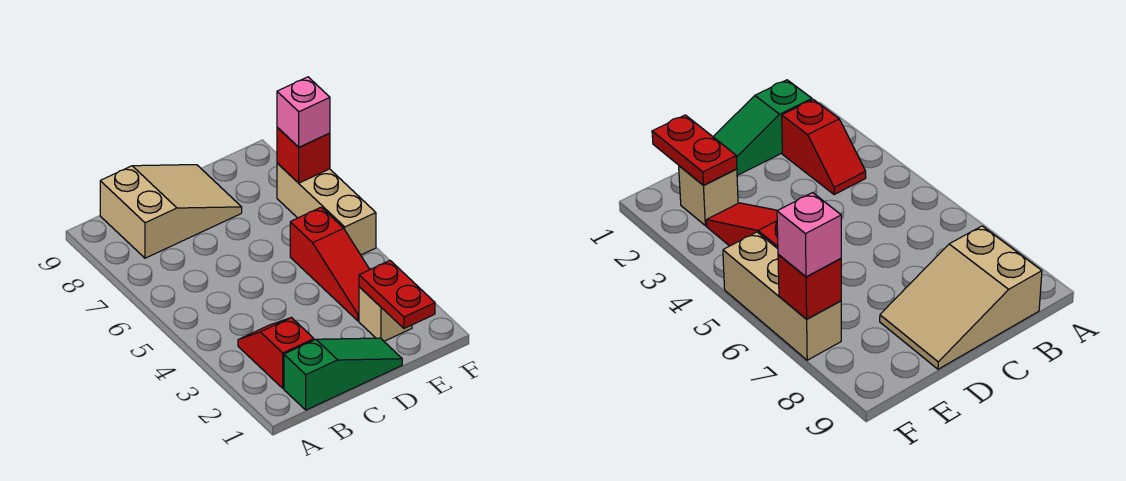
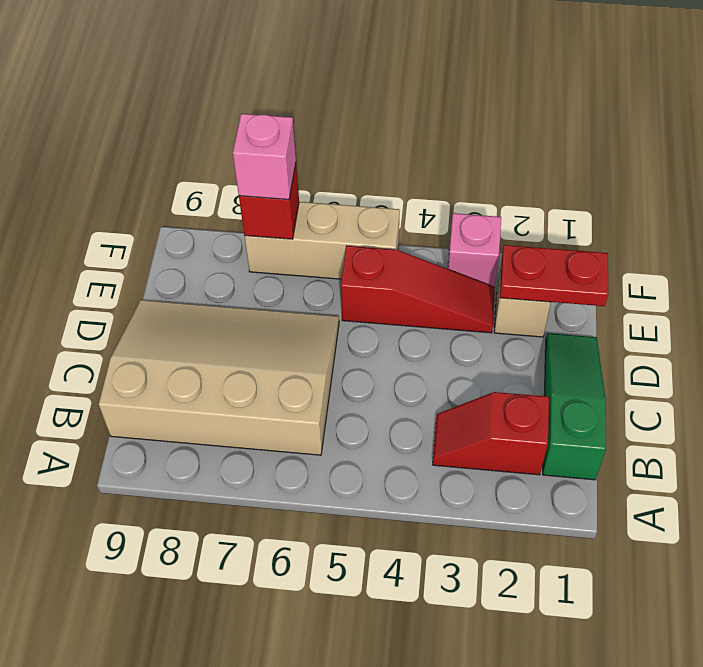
tan slope B8:D9 level 1 top B -> tan slope B6:D9 level 1 top B
none -> pink brick F3 level 1

